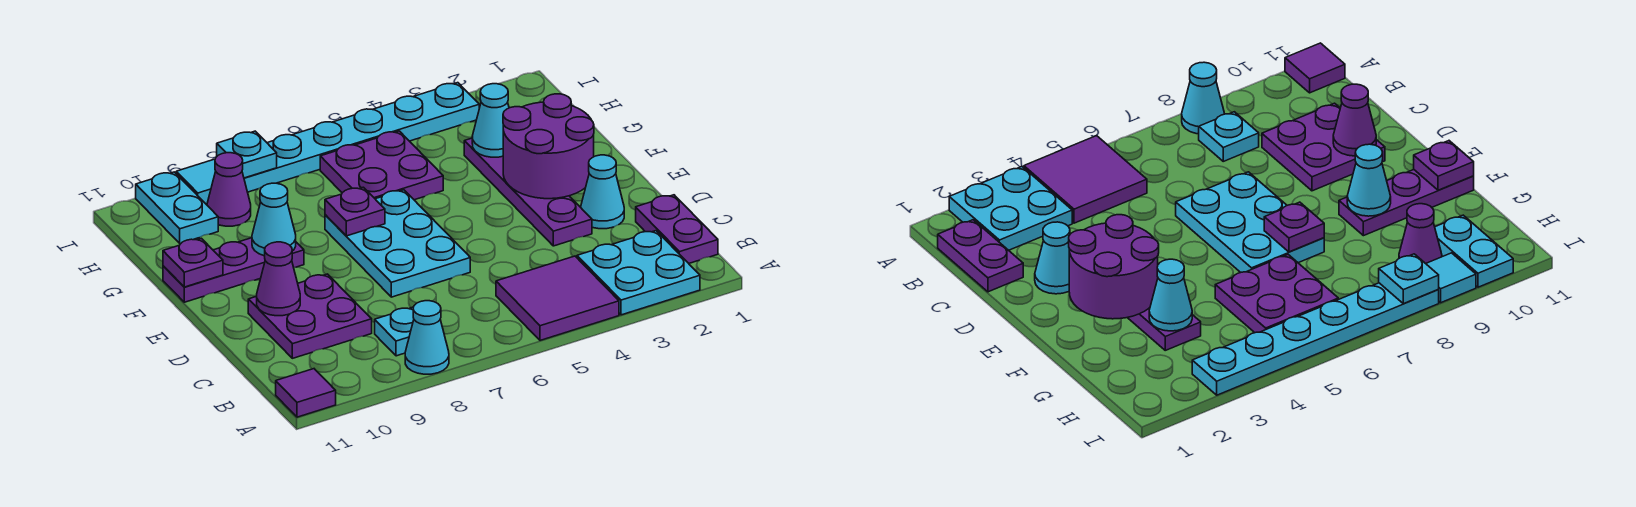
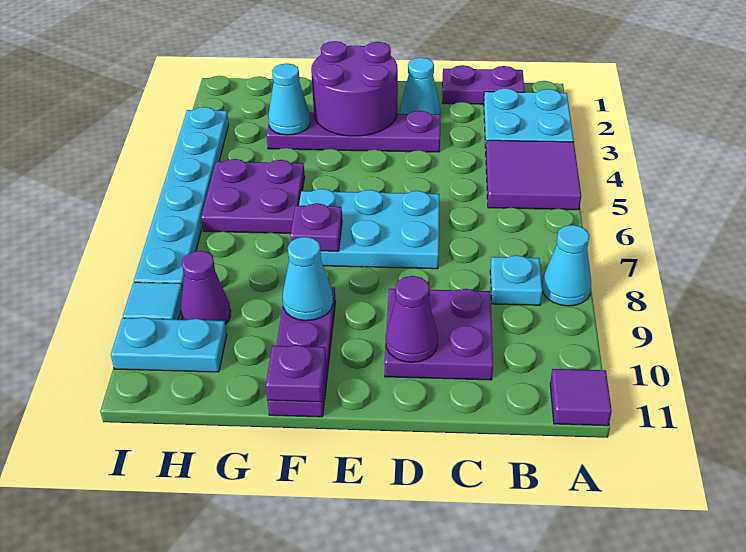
cyan plate I8 level 2 -> none

